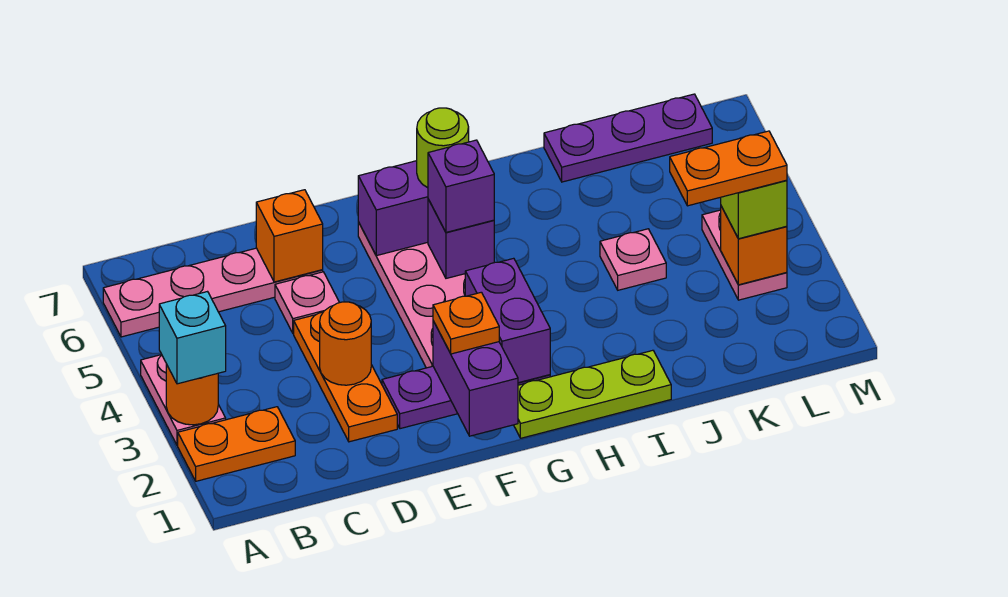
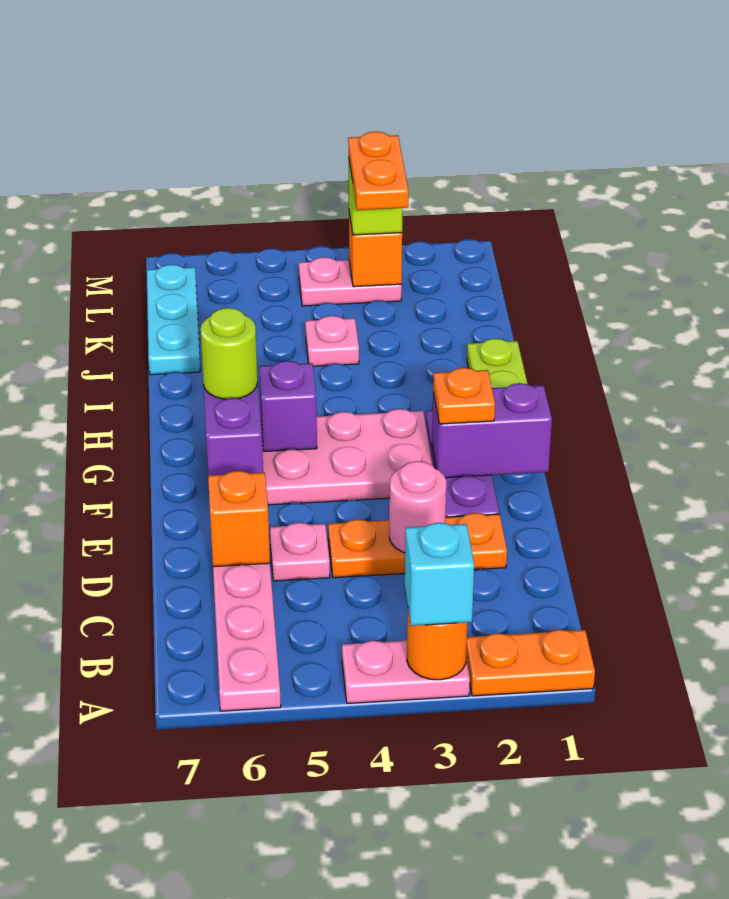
orange plate A2:B2 level 1 -> orange plate A1:A2 level 1
orange round brick D3 level 2 -> pink round brick D3 level 2
purple brick G2:G3 level 2 -> none
purple brick G5 level 3 -> none
purple plate J7:L7 level 1 -> cyan plate J7:L7 level 1

